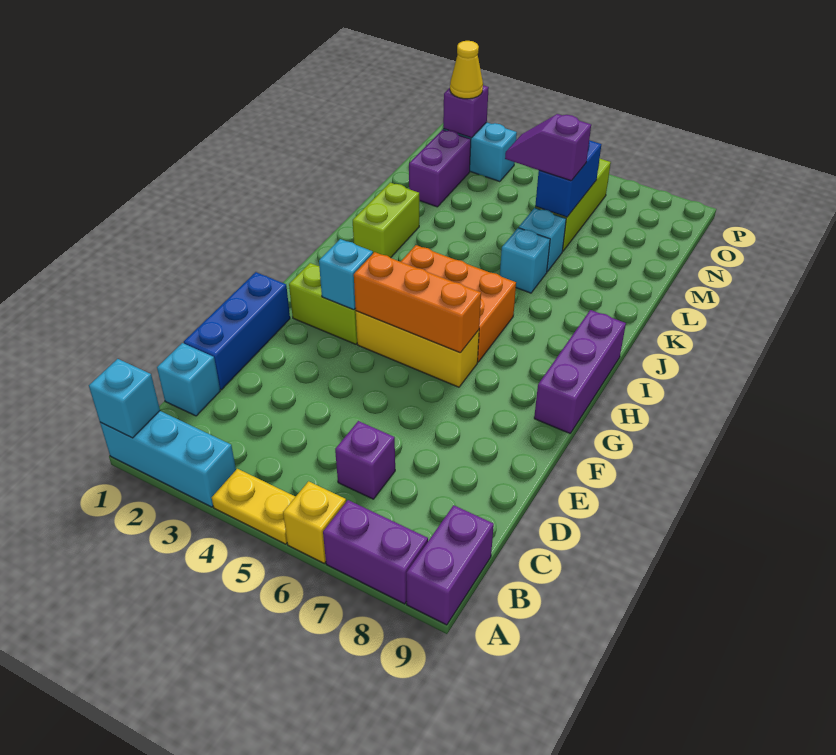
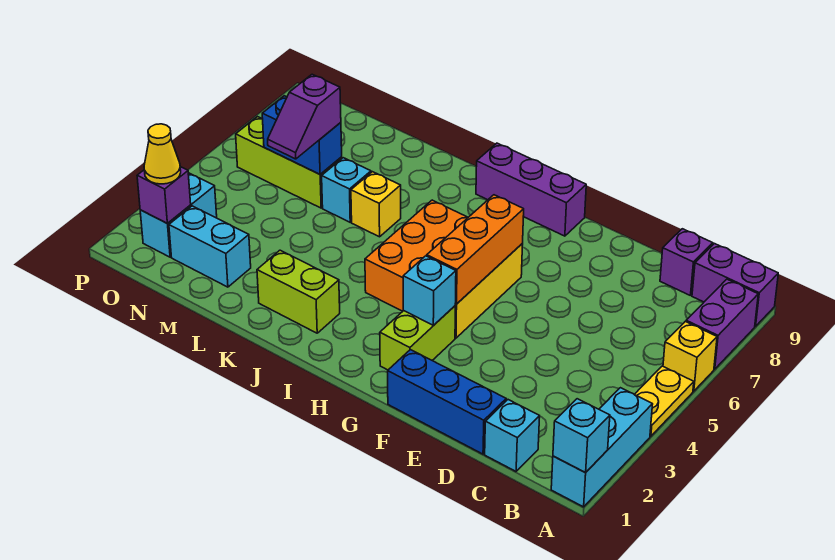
purple brick C6 level 1 -> purple brick C9 level 1
cyan brick K6 level 1 -> yellow brick K6 level 1
purple brick M2:N2 level 1 -> cyan brick M2:N2 level 1

